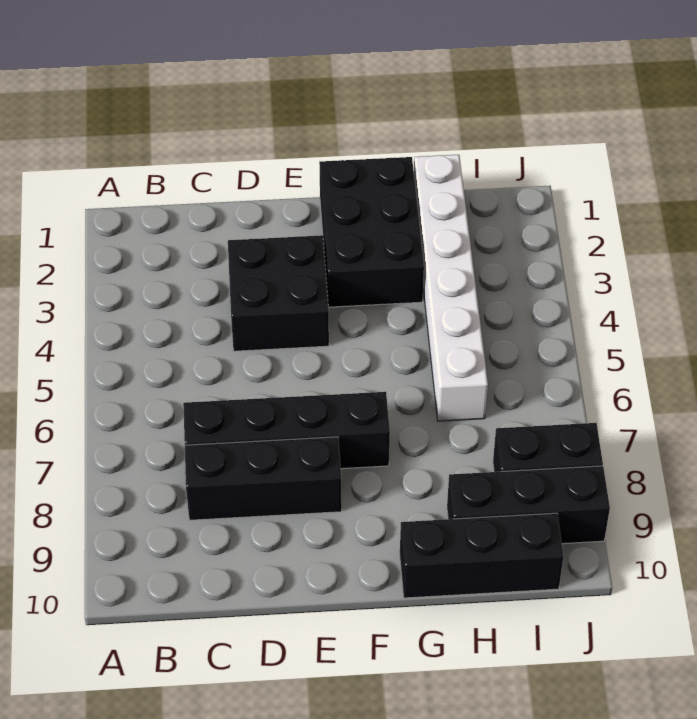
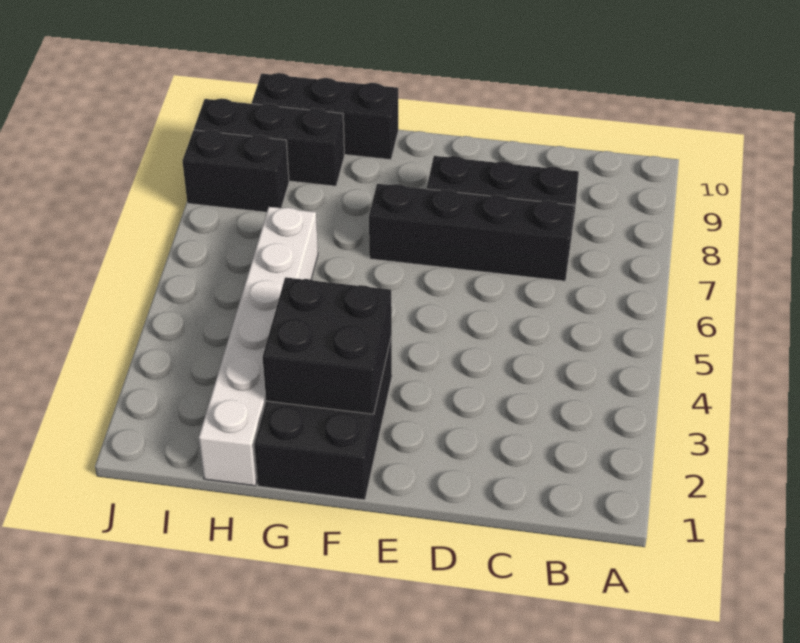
black brick D3:E4 level 1 -> black brick F2:G3 level 2

